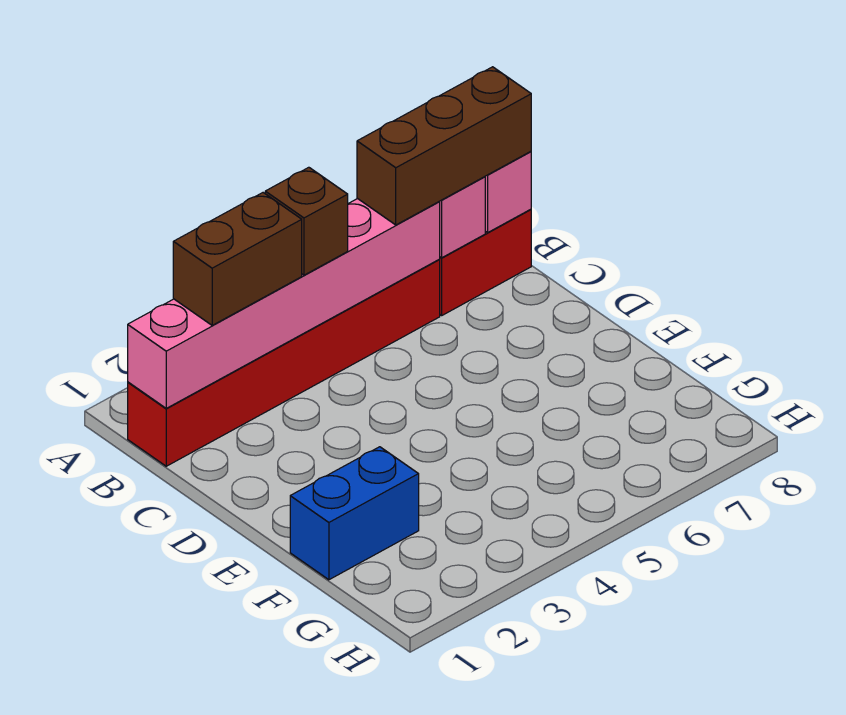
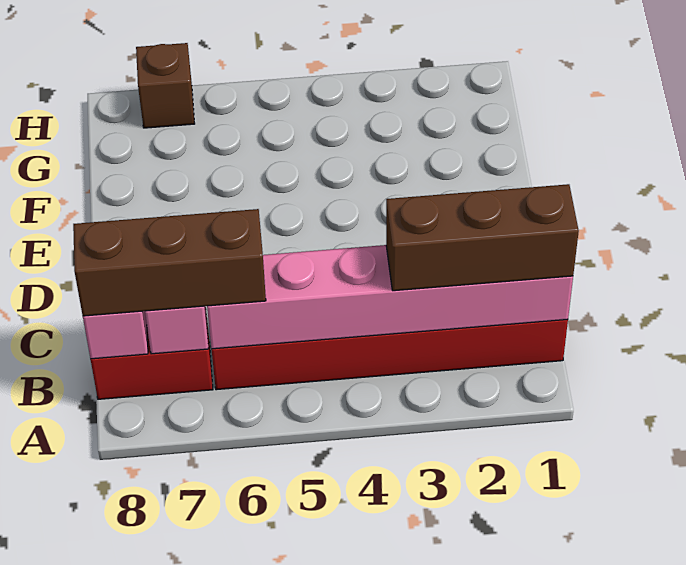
brown brick B2:B3 level 3 -> brown brick B1:B3 level 3
brown brick B4 level 3 -> brown brick H7 level 1
blue brick F1:F2 level 1 -> none

